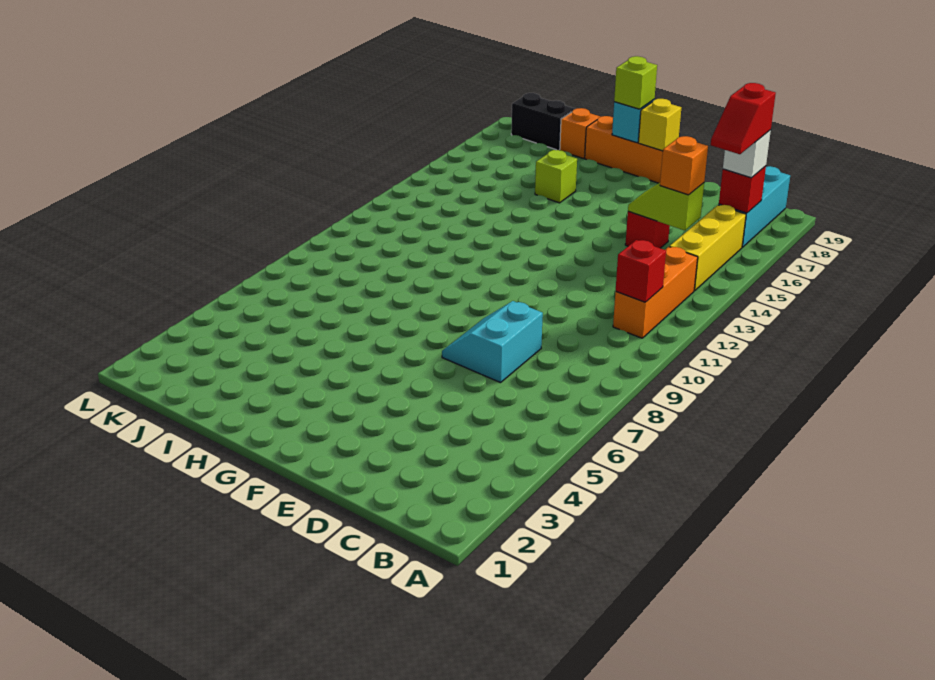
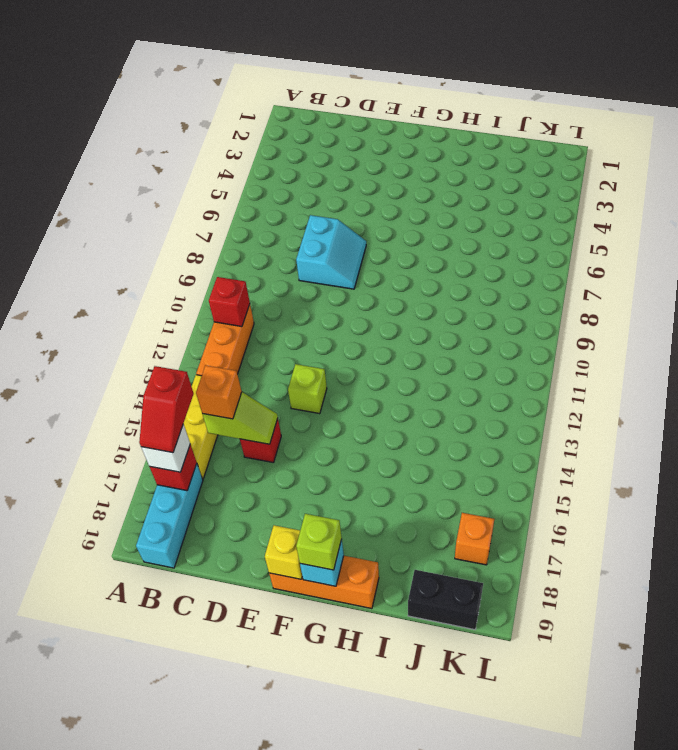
red slope B16:B17 level 4 top 17 -> red slope B16:B17 level 4 top 16
lime brick H16 level 1 -> lime brick E13 level 1
orange brick I19 level 1 -> orange brick K17 level 1

